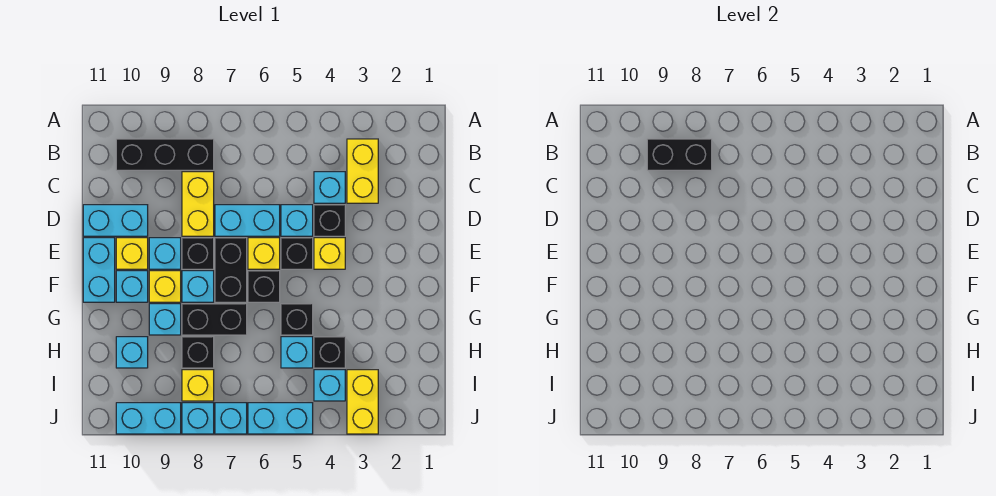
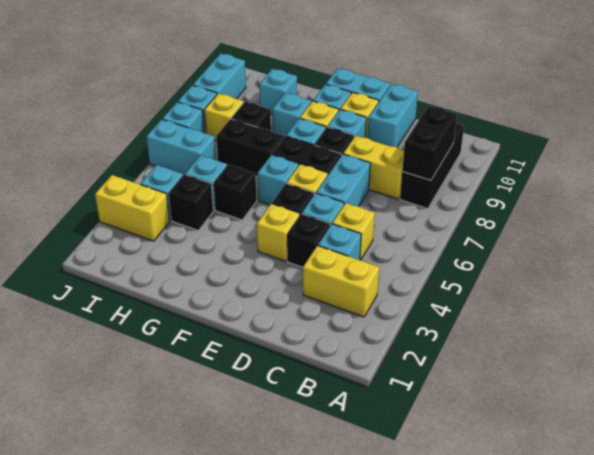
none -> yellow brick C5 level 1
black brick F6 level 1 -> cyan brick F6 level 1
black brick G7:G8 level 1 -> black brick G7:H7 level 1
cyan brick J5:J6 level 1 -> cyan brick I6:J6 level 1

